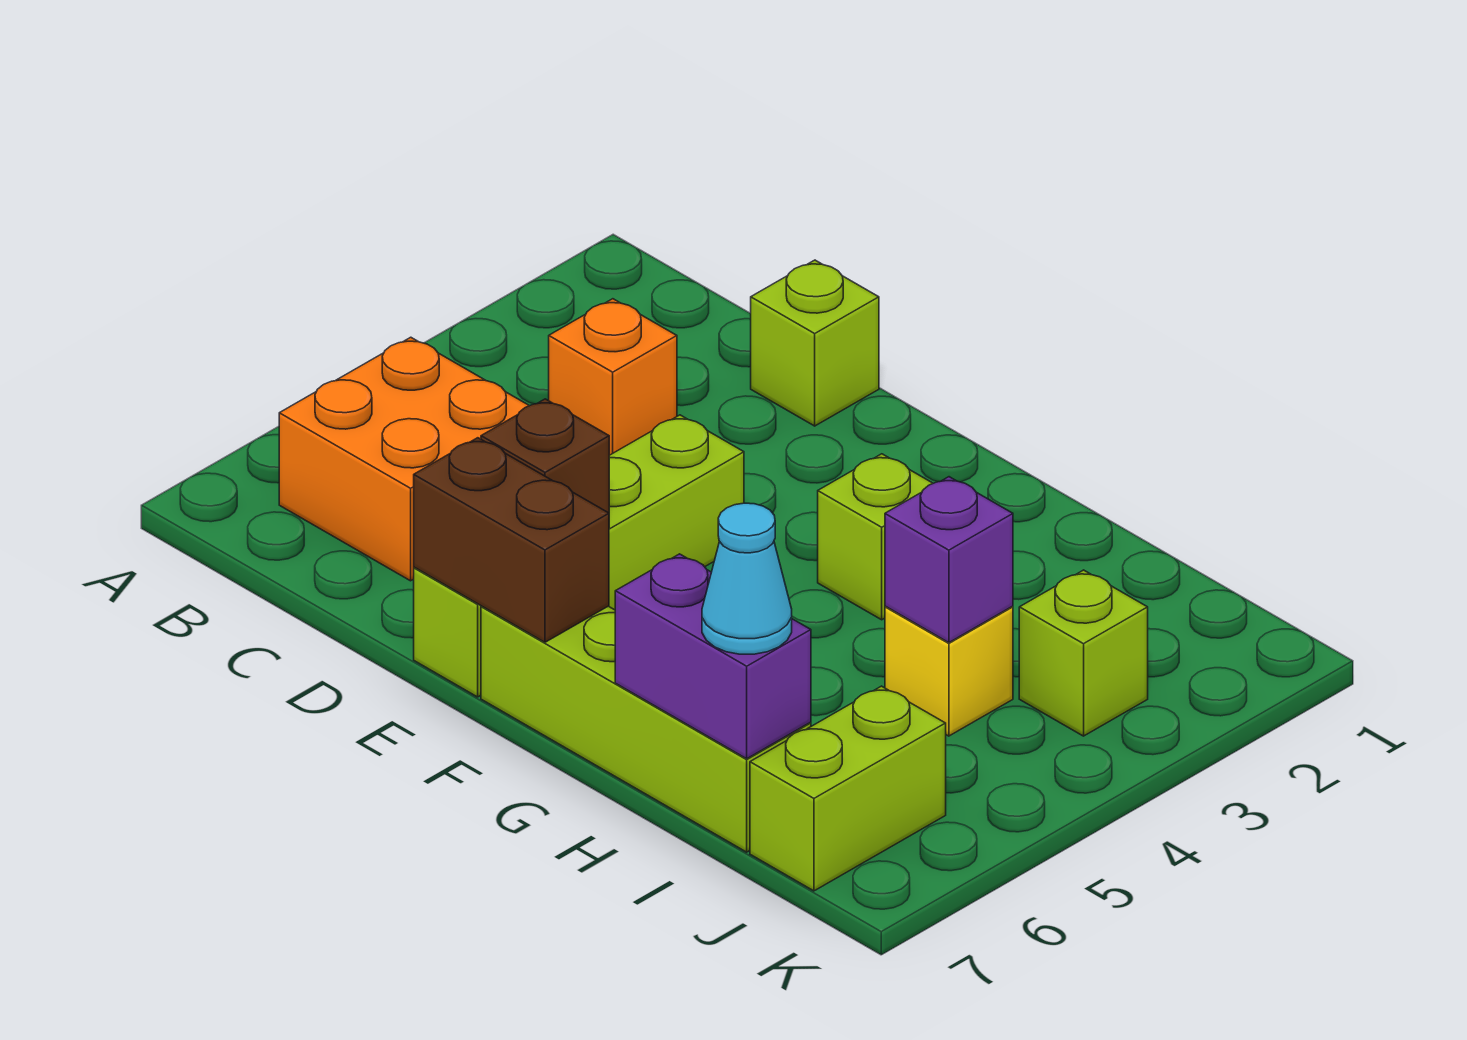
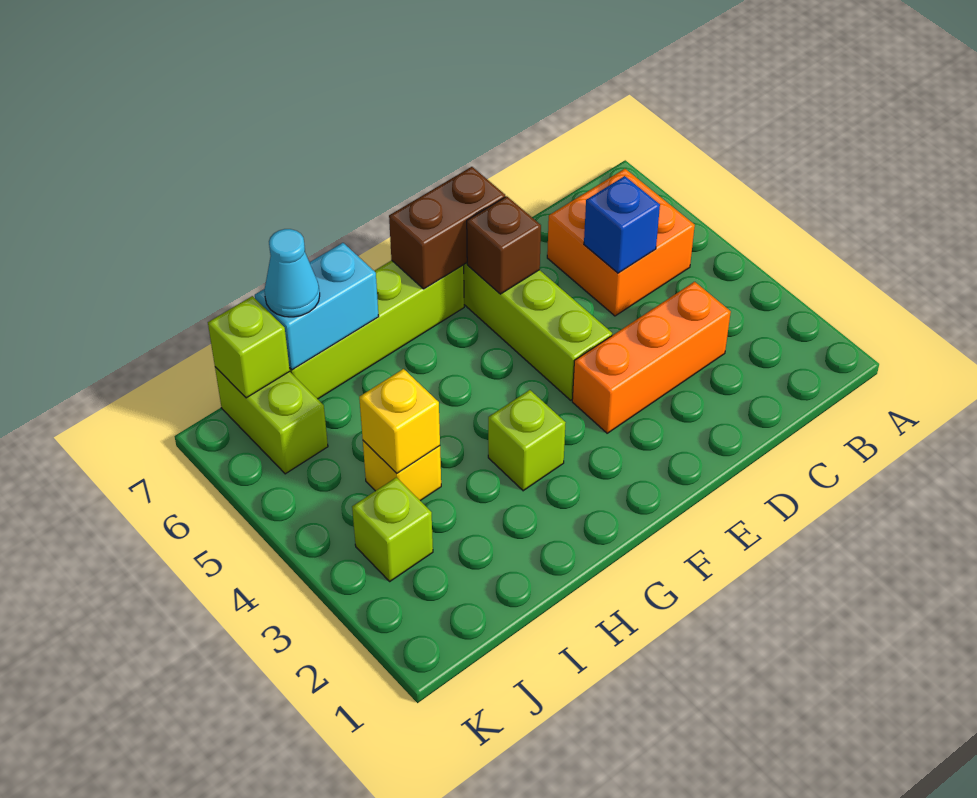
orange brick C3 level 1 -> orange brick C3:E3 level 1
none -> blue brick C5 level 2
lime brick D1 level 1 -> lime brick J7 level 2
purple brick H7:I7 level 2 -> cyan brick H7:I7 level 2
purple brick I4 level 2 -> yellow brick I4 level 2

